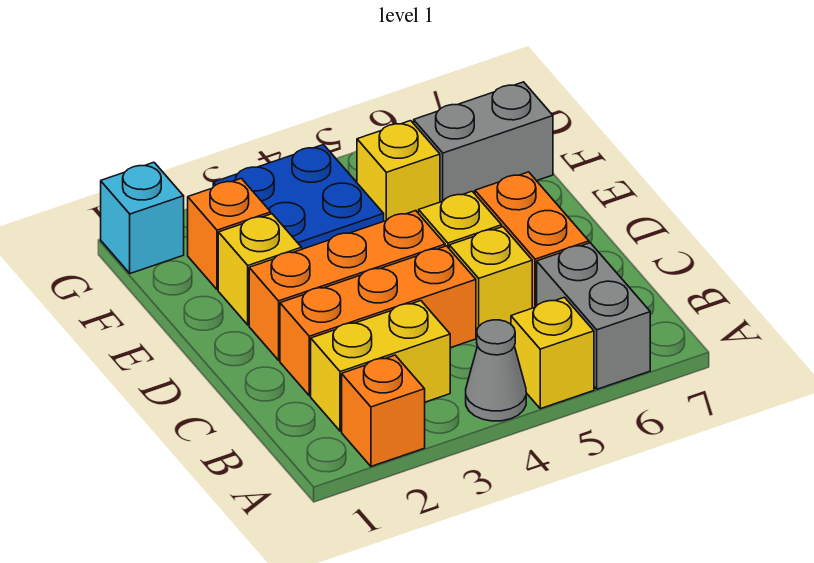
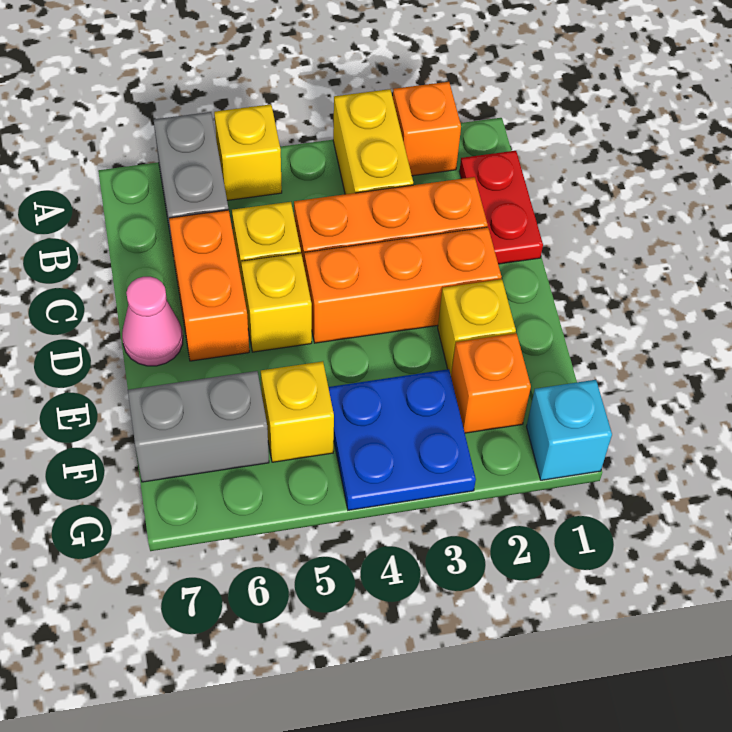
grey cone A4 level 1 -> none
none -> red plate B1:C1 level 1
yellow brick B2:B3 level 1 -> yellow brick A3:B3 level 1
none -> pink cone D7 level 1

